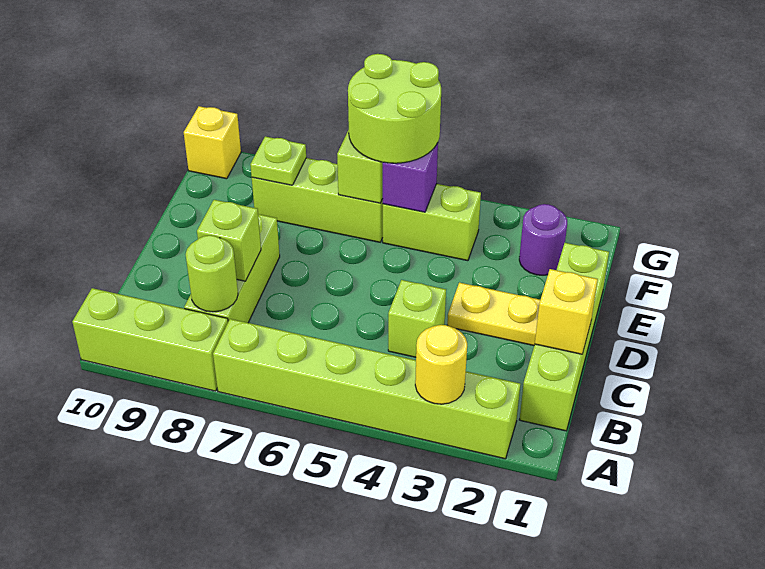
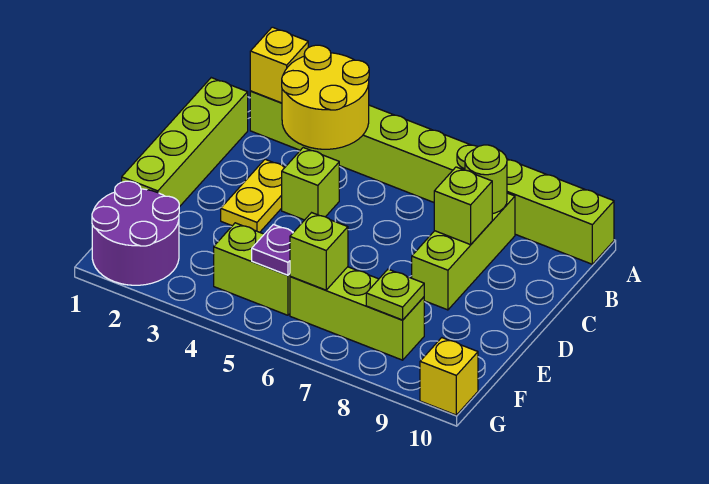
yellow round brick A3 level 2 -> yellow round brick A3:B4 level 2
yellow brick C1 level 2 -> yellow brick A2 level 2
yellow plate D2:D3 level 1 -> yellow plate C3:D3 level 1
purple round brick F2 level 1 -> purple round brick F1:G2 level 1
purple brick F5 level 2 -> purple plate F5 level 2
lime round brick F5:G6 level 3 -> none

